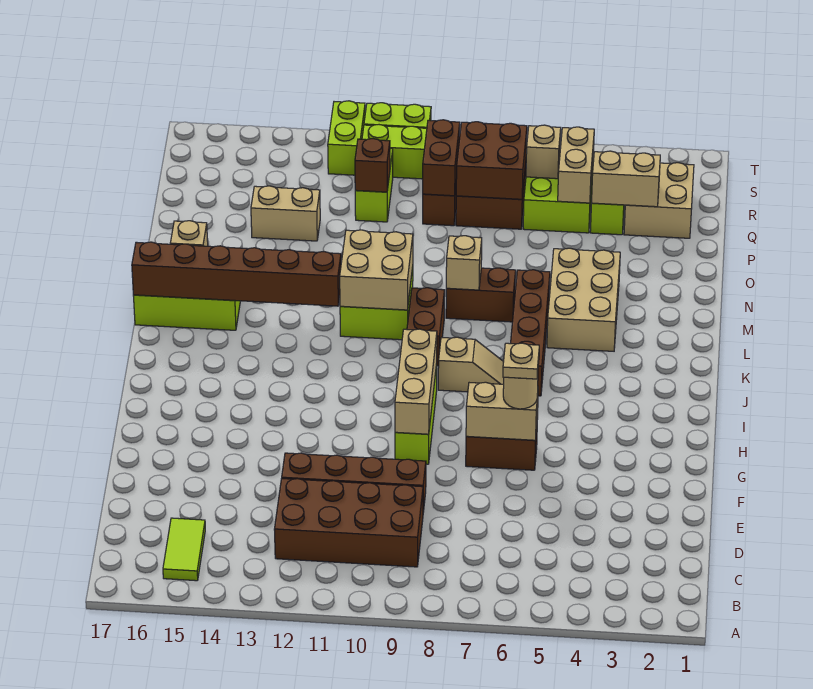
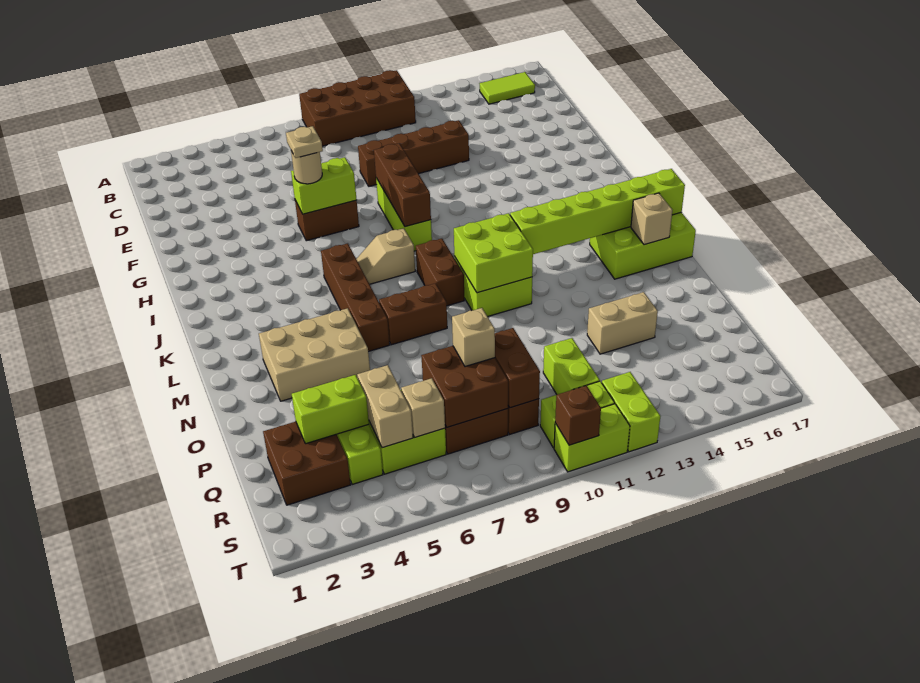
lime tile B15:C15 level 1 -> lime tile B15:B16 level 1
brown brick C9:D12 level 1 -> brown brick A8:B11 level 1
tan brick G6:G7 level 2 -> lime brick G6:G7 level 2
tan brick G9:I9 level 2 -> brown brick G9:I9 level 2
tan brick L4:N5 level 1 -> tan brick M3:N5 level 1
tan brick L10:M11 level 2 -> lime brick L10:M11 level 2
brown brick L12:L17 level 2 -> lime brick L12:L17 level 2
tan brick M8 level 2 -> tan brick Q8 level 3
tan brick Q2:R3 level 1 -> brown brick Q2:R3 level 1
tan brick Q3:Q4 level 2 -> lime brick Q3:Q4 level 2
brown brick Q11 level 2 -> brown brick T10 level 2

